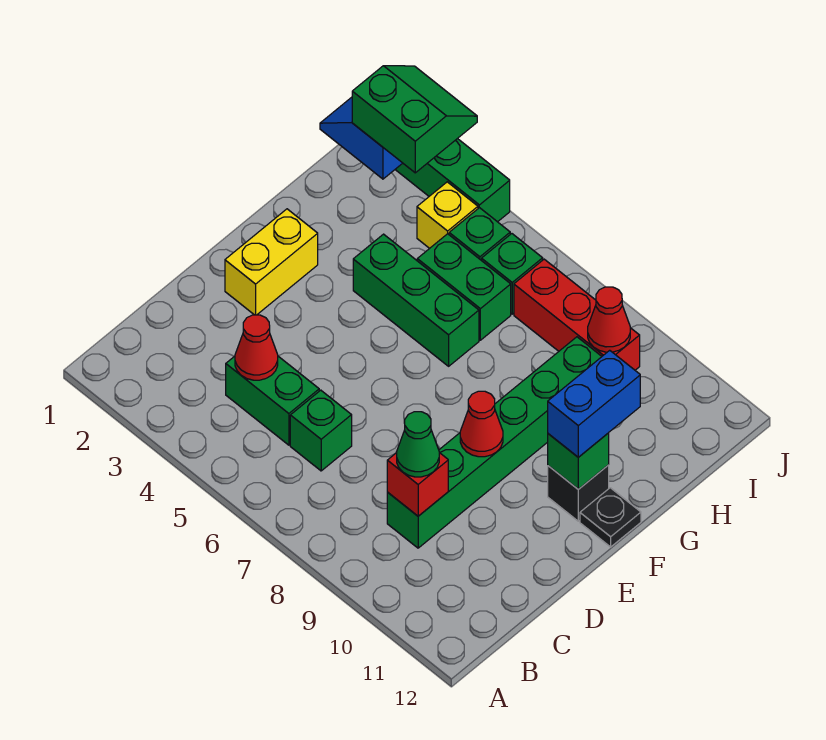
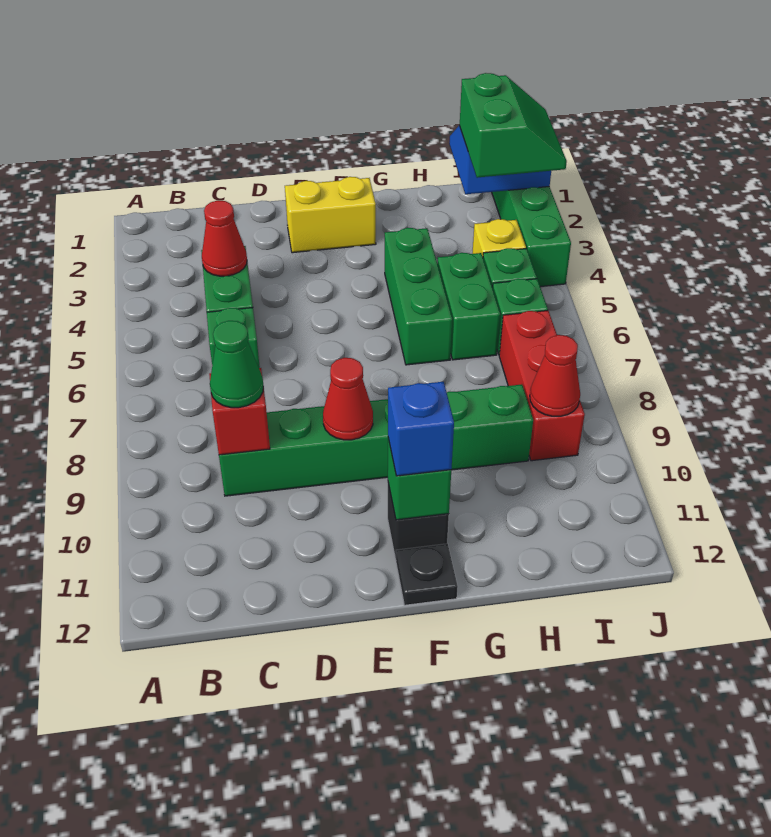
blue brick F11:G11 level 3 -> blue brick F11 level 3

